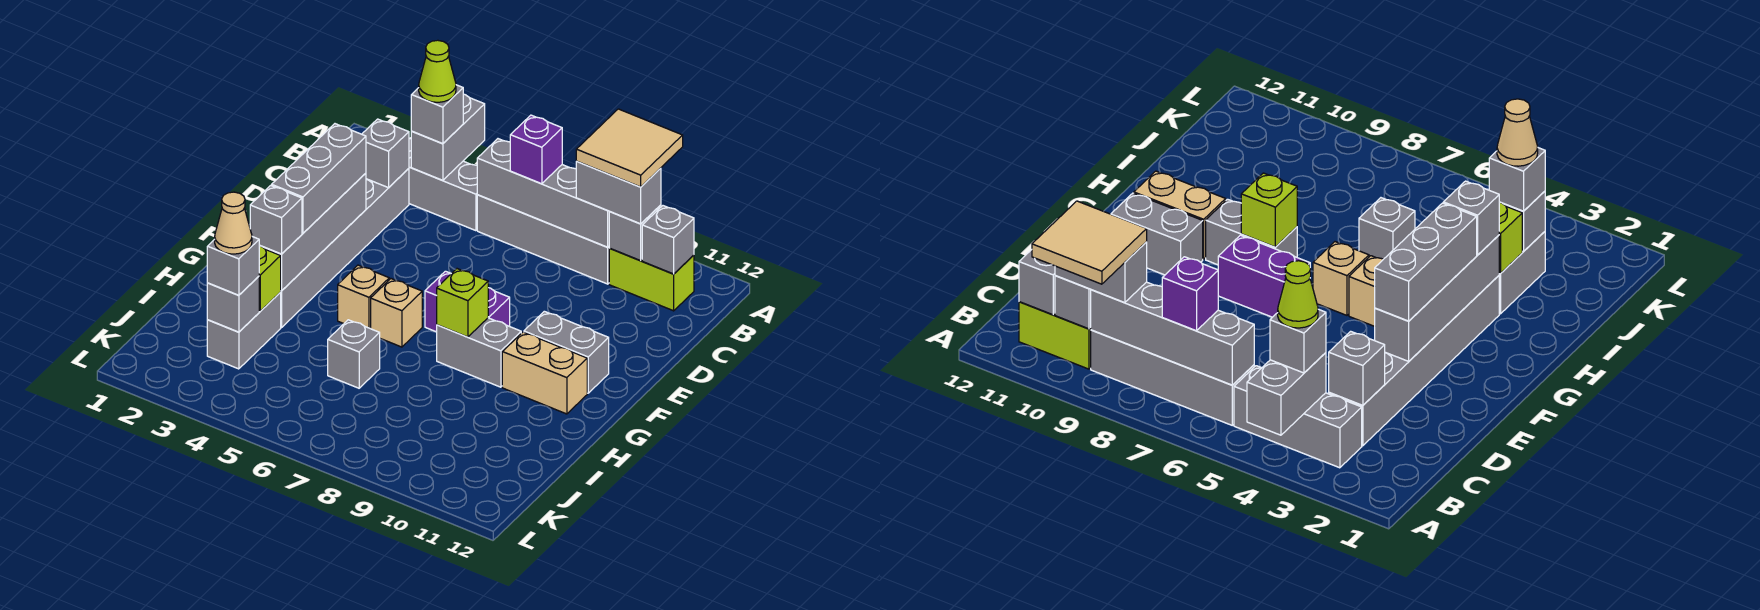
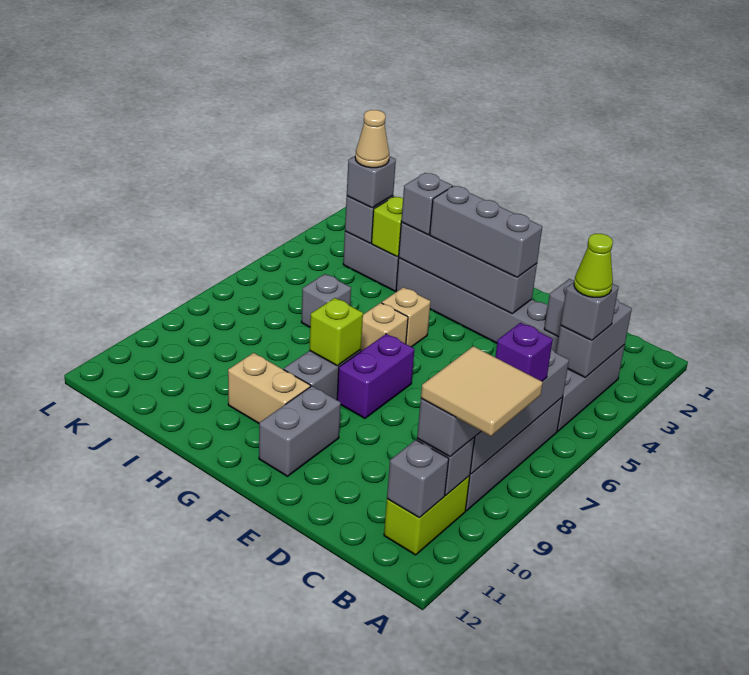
grey brick A4:B4 level 2 -> grey brick B3:B4 level 2
tan brick G10:G11 level 1 -> tan brick G10:H10 level 1

